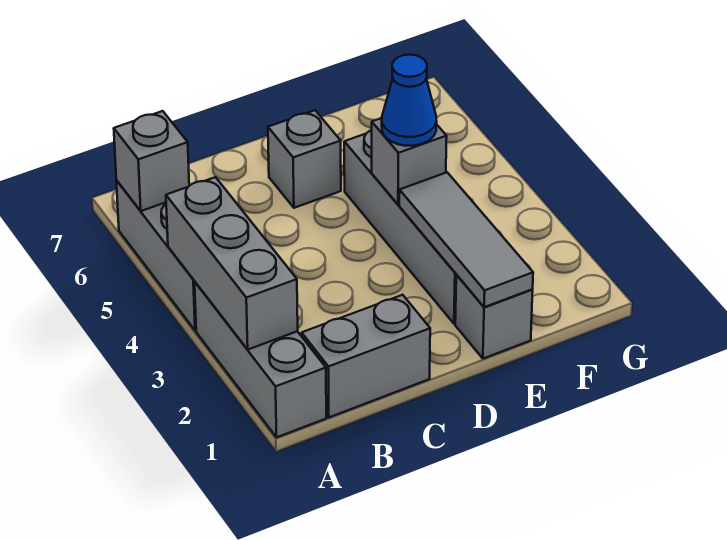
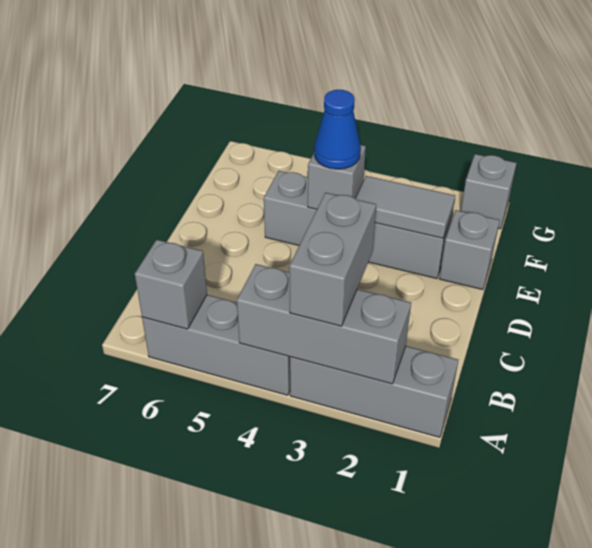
grey brick B1:C1 level 1 -> grey brick A3:B3 level 3
grey brick D6 level 1 -> grey brick G1 level 1
grey tile E1:E3 level 2 -> grey tile E2:E3 level 2

